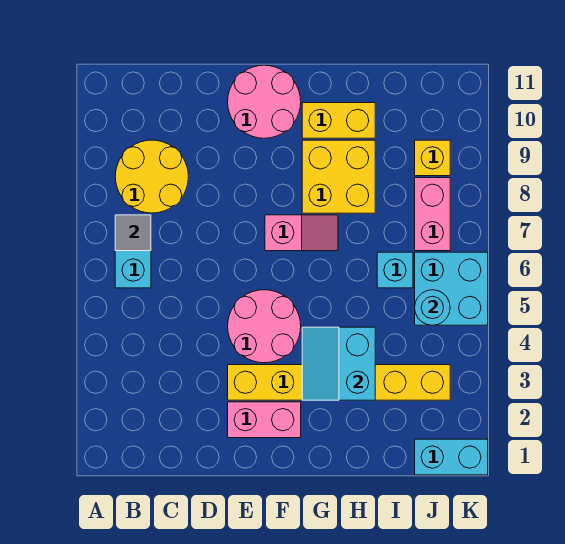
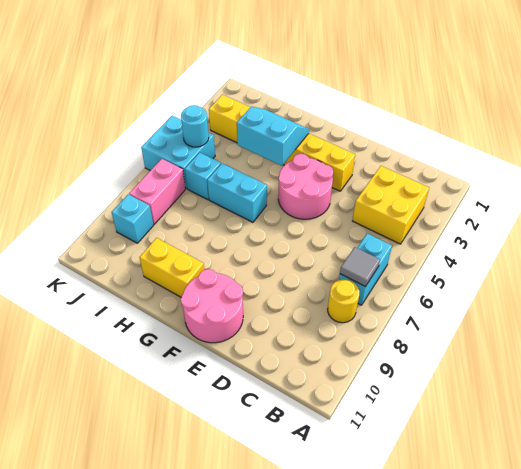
yellow round brick B8:C9 level 1 -> yellow round brick B8 level 1
pink brick E2:F2 level 1 -> none
pink slope F7:G7 level 1 top F -> none
cyan slope G3:H4 level 2 top H -> cyan slope G3:H4 level 2 top 4
yellow brick G8:H9 level 1 -> yellow brick B3:C4 level 1
cyan brick J1:K1 level 1 -> cyan brick G6:H6 level 1
yellow brick J9 level 1 -> cyan brick J9 level 1

